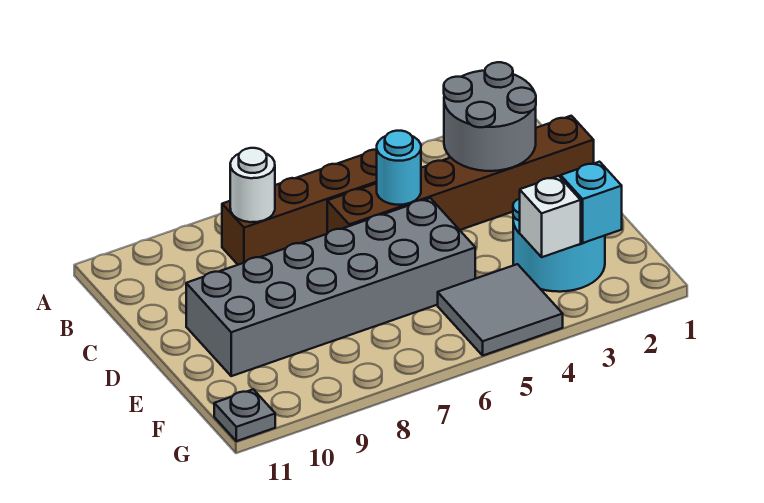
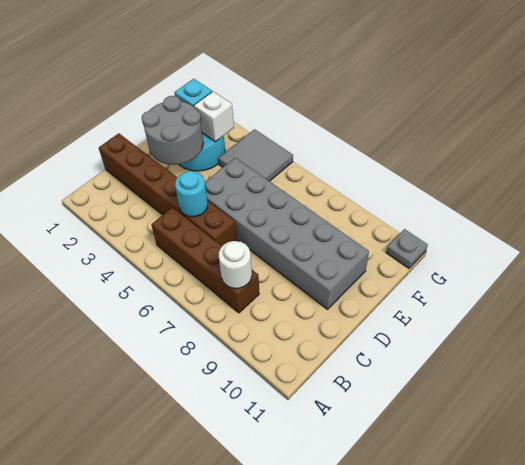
grey round brick B2:C3 level 2 -> grey round brick D2:E3 level 2

